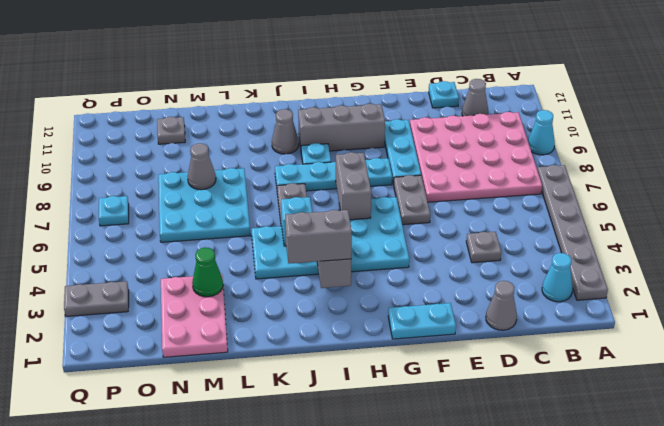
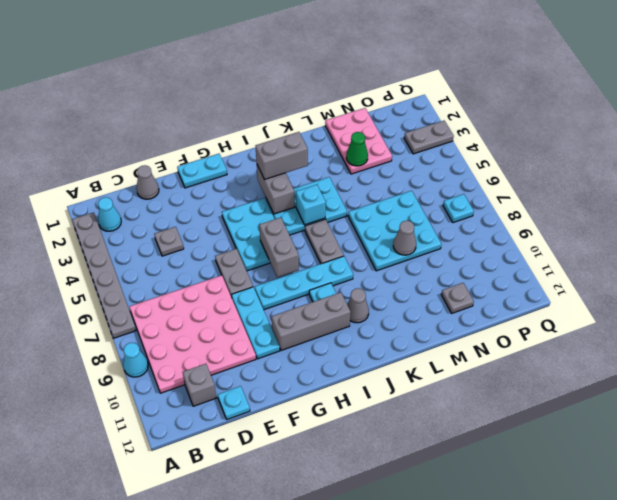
grey cone C11 level 1 -> grey brick C11 level 1

